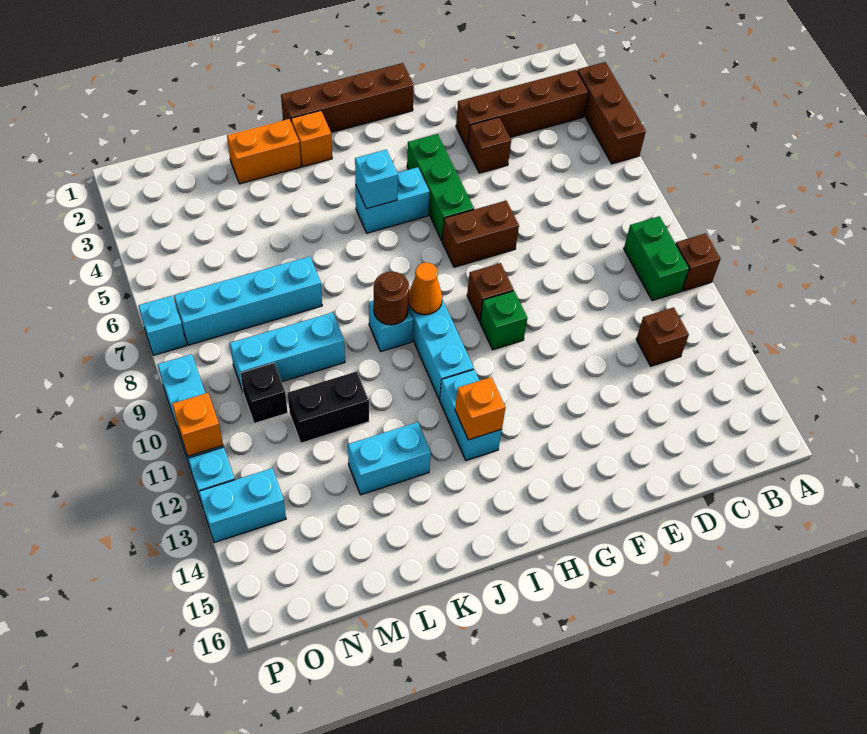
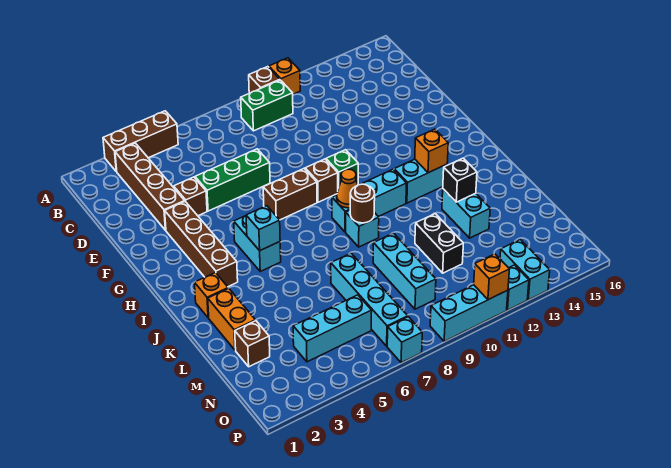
none -> orange brick A11 level 1
brown brick C12 level 1 -> brown brick M2 level 1
brown brick F7:G7 level 1 -> brown brick G7:G8 level 1
brown brick G1:J1 level 1 -> brown brick F3:I3 level 1
green brick G4:G6 level 1 -> green brick E5:E7 level 1
none -> cyan brick N4:N6 level 1
black brick N10 level 1 -> black brick K13 level 2

